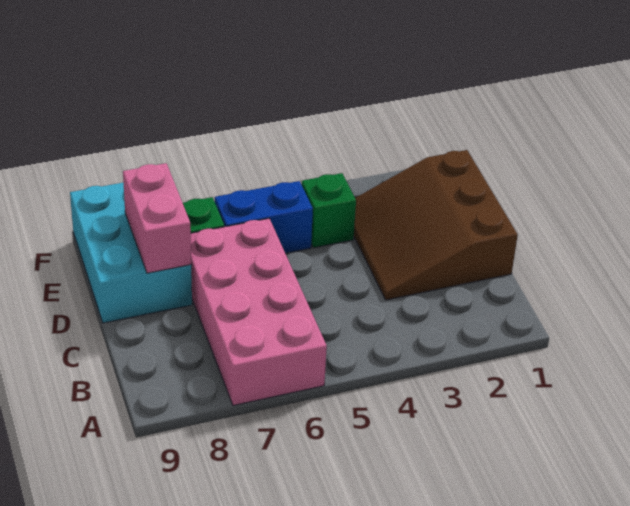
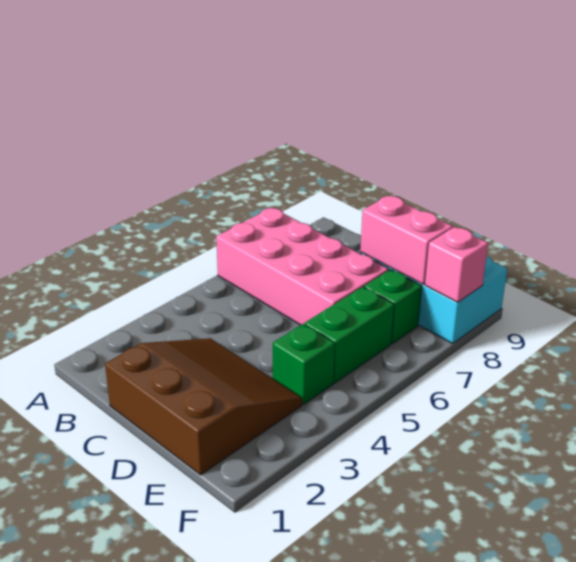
blue brick E5:E6 level 1 -> green brick E5:E6 level 1
none -> pink brick F8 level 2

